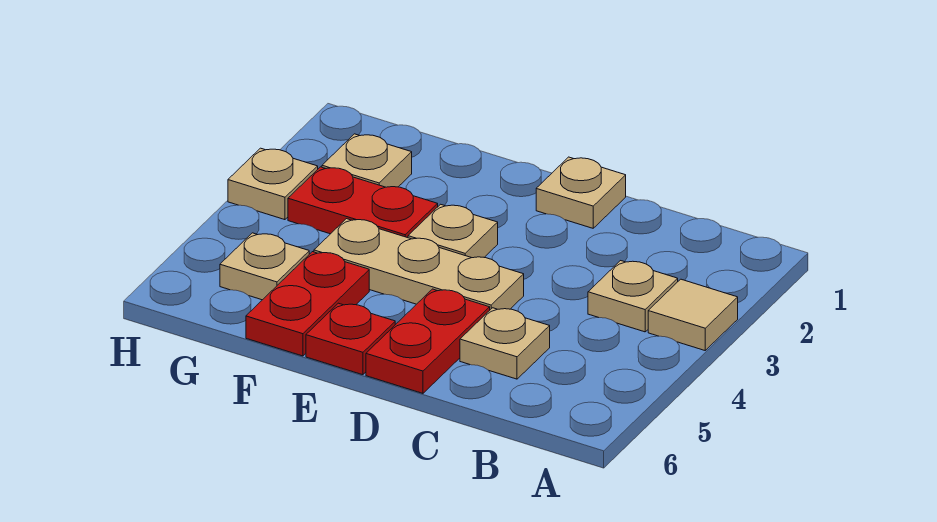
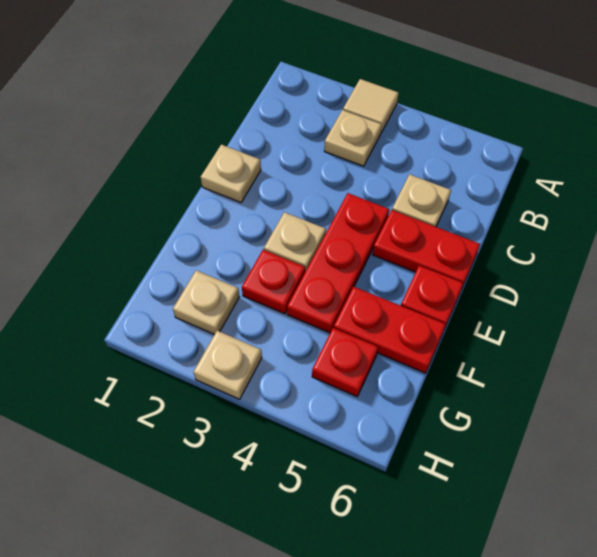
tan plate D4:F4 level 1 -> red plate D4:F4 level 1
red plate F3:G3 level 1 -> red plate F3 level 1
tan plate G5 level 1 -> red plate G5 level 1

